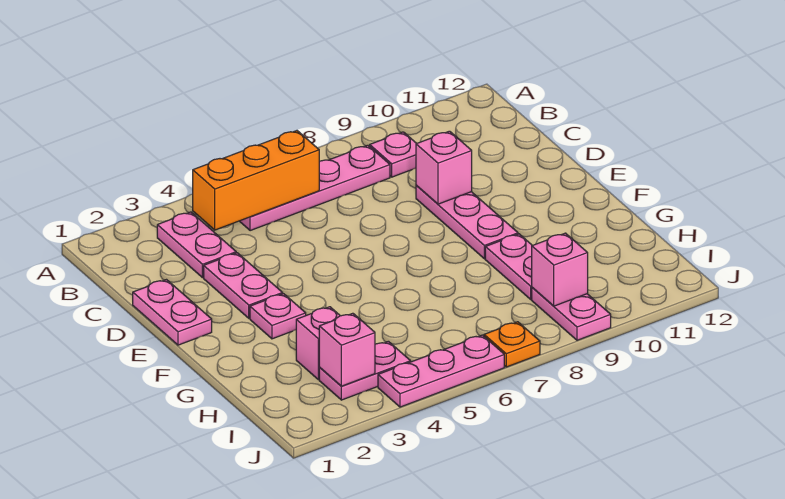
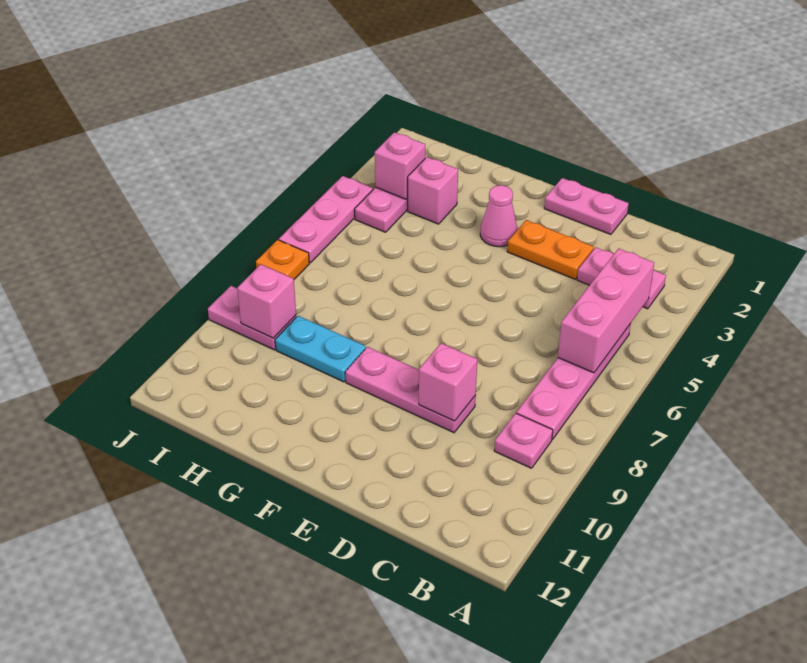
orange brick B4:B6 level 2 -> pink brick B4:B6 level 2
pink plate D3:E3 level 1 -> orange plate D3:E3 level 1
pink plate F3 level 1 -> pink cone F3 level 1
pink plate G9:H9 level 1 -> cyan plate G9:H9 level 1

